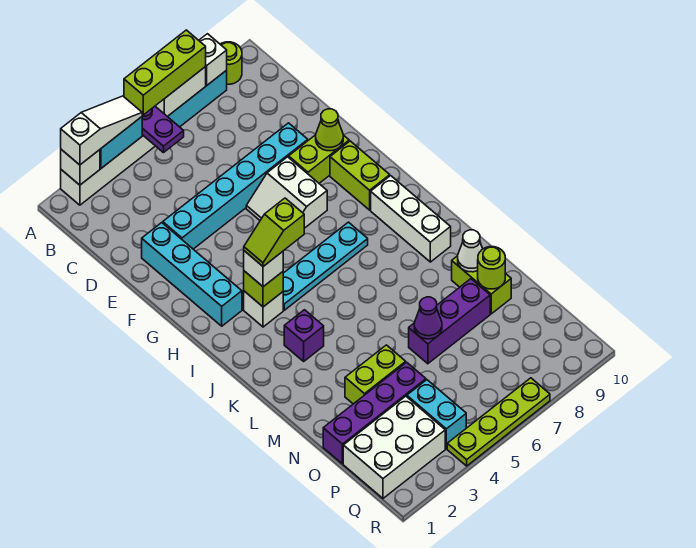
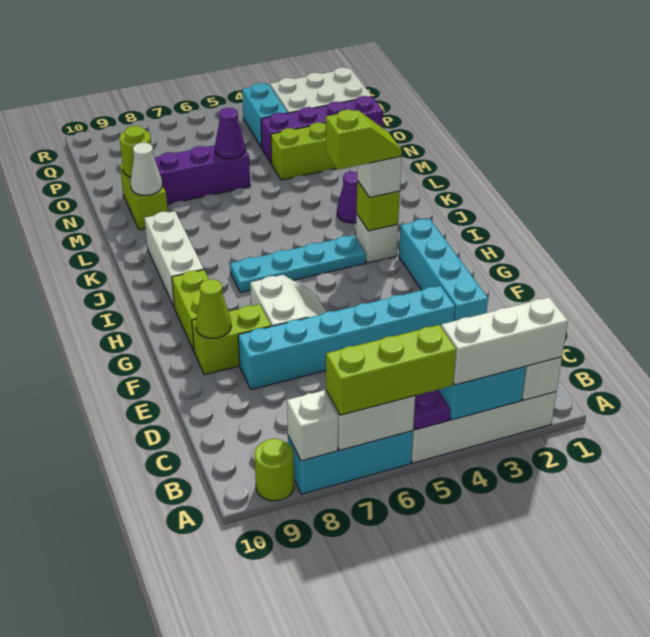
white slope A2:A4 level 3 top 2 -> white brick A2:A4 level 3
purple brick K3 level 1 -> purple cone K3 level 1
lime plate R4:R7 level 1 -> none

